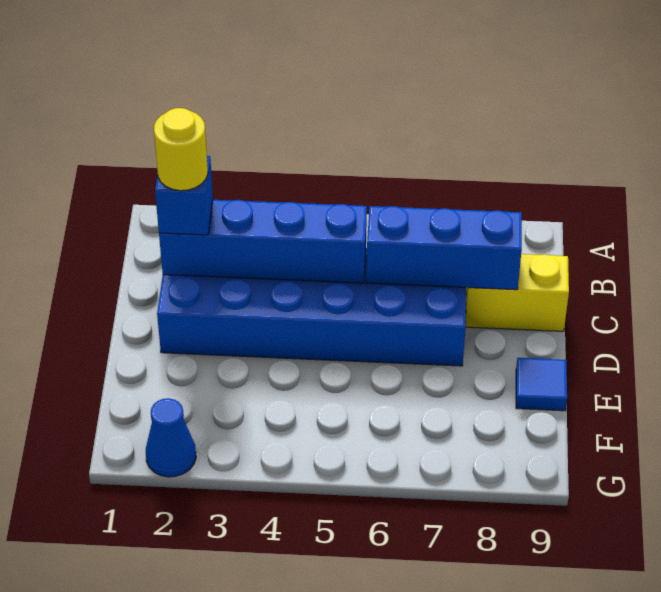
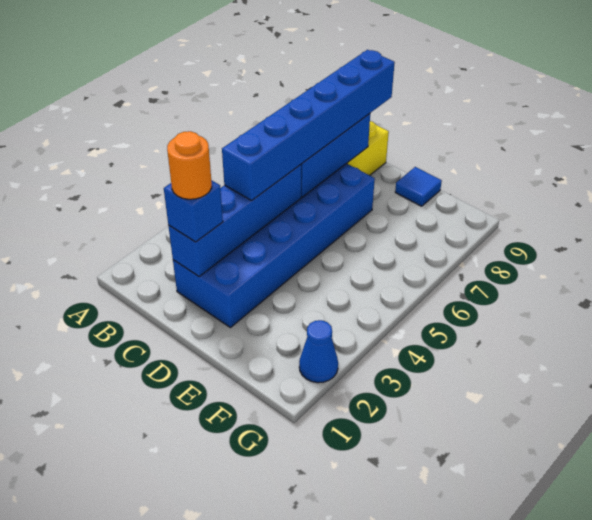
yellow round brick C2 level 4 -> orange round brick C2 level 4
none -> blue brick C4:C9 level 3

